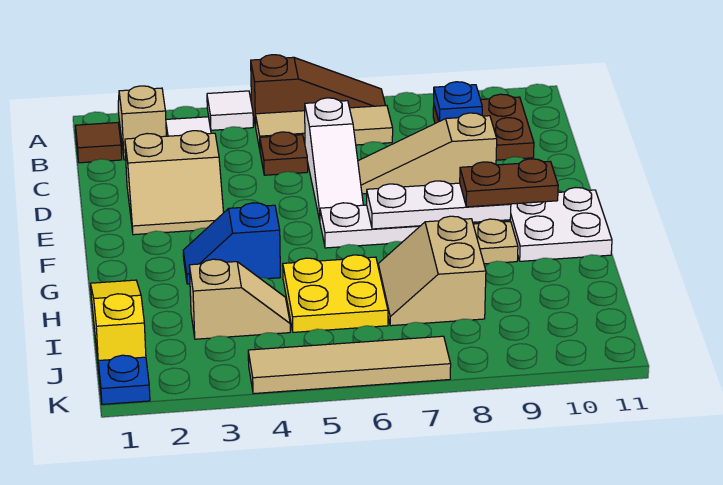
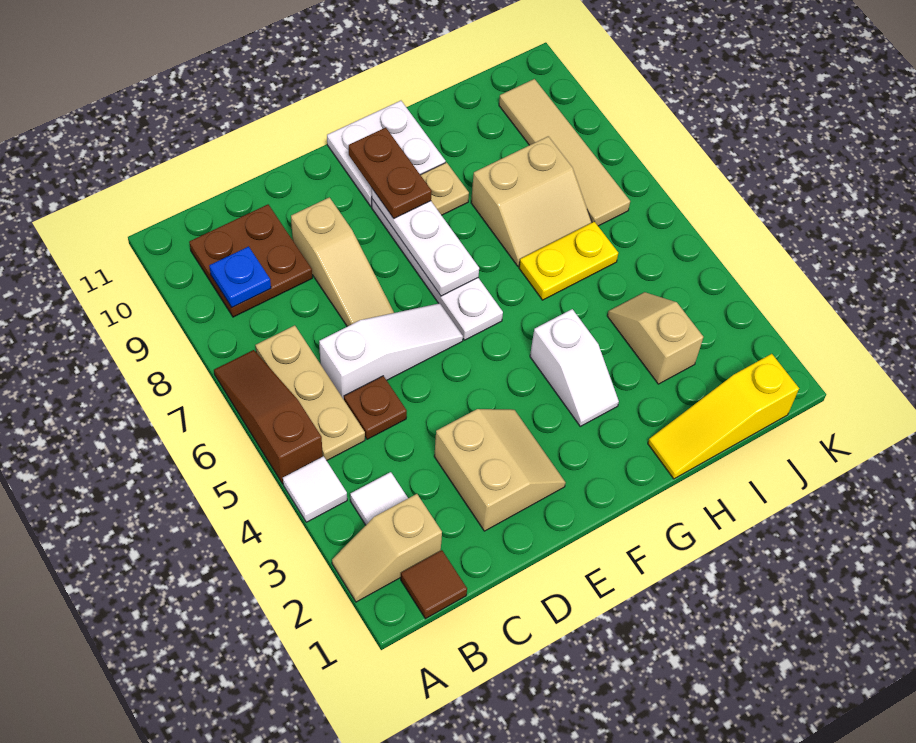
tan tile B5:B7 level 1 -> tan plate B5:B7 level 1
blue slope G3:G4 level 1 top 4 -> white slope G3:G4 level 1 top 4
yellow plate H5:I6 level 1 -> yellow plate H6:I6 level 1
blue plate K1 level 1 -> none
tan tile K4:K7 level 1 -> tan tile J7:J10 level 1

